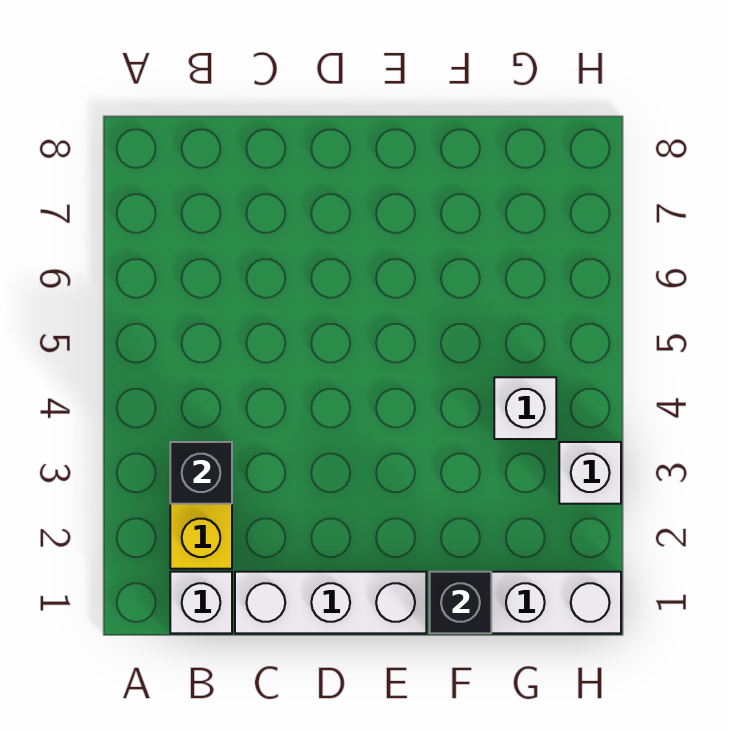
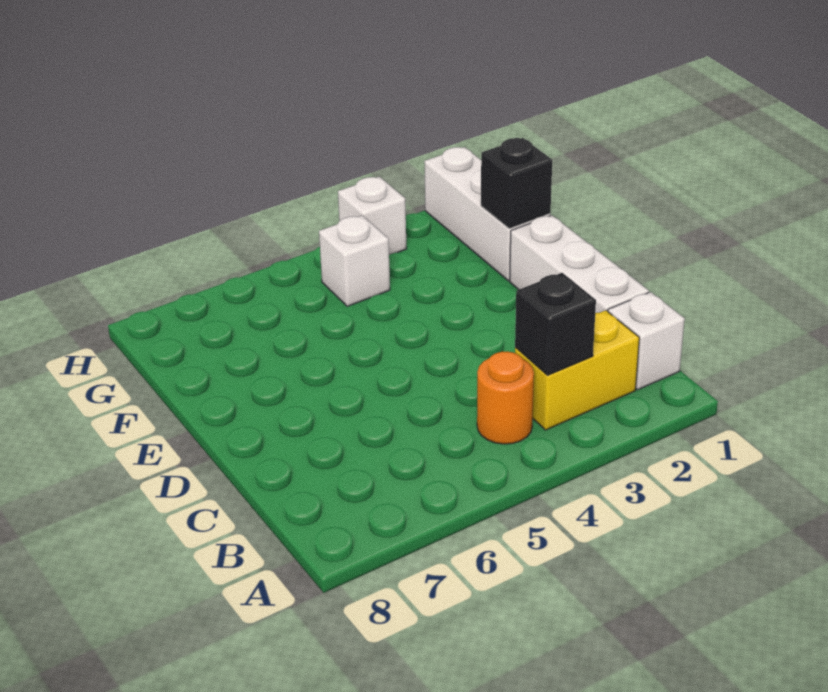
none -> orange round brick B4 level 1

